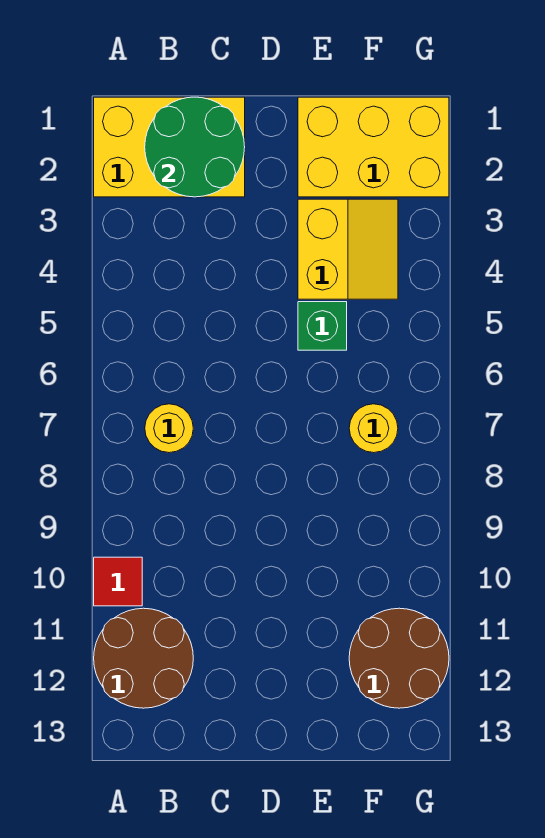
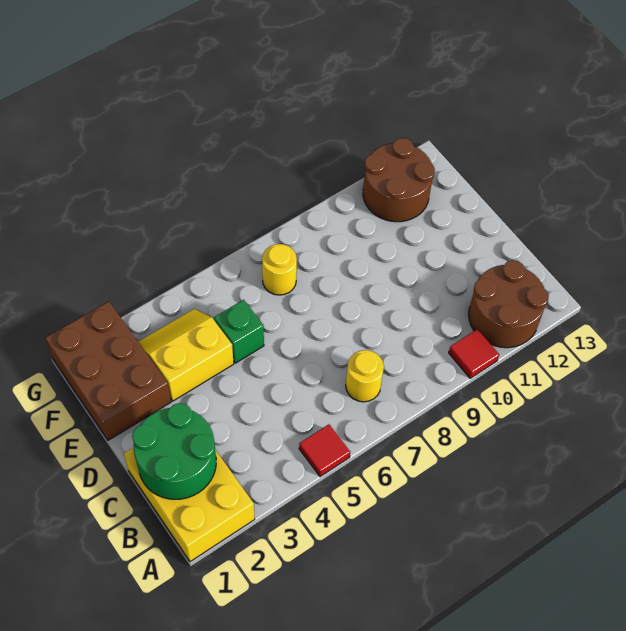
none -> red tile A5 level 1
yellow brick E1:G2 level 1 -> brown brick E1:G2 level 1

